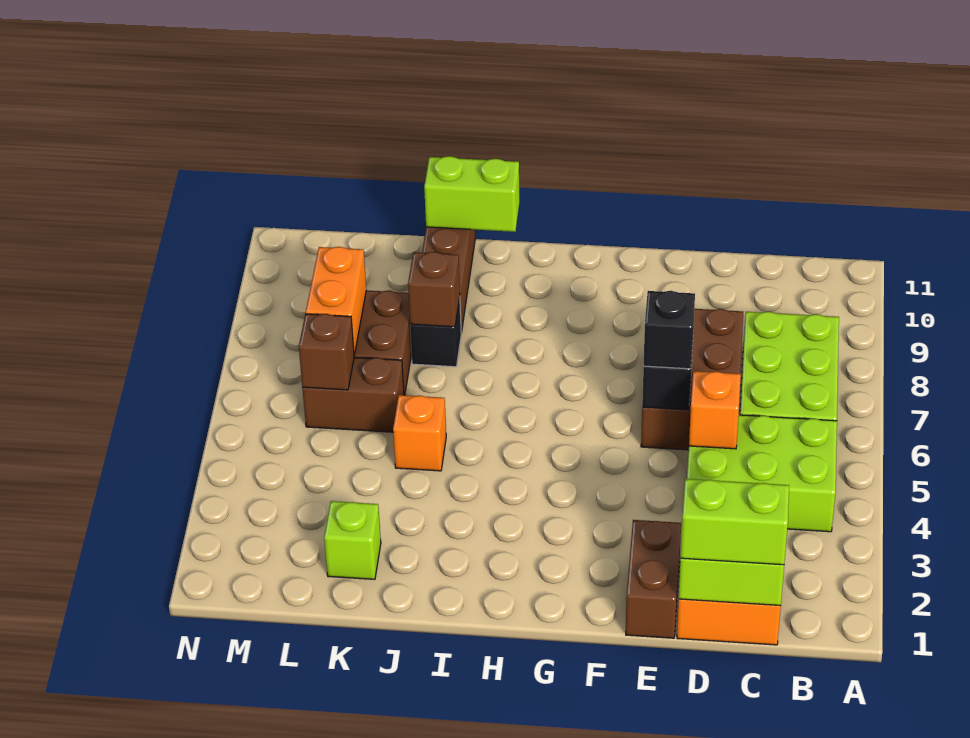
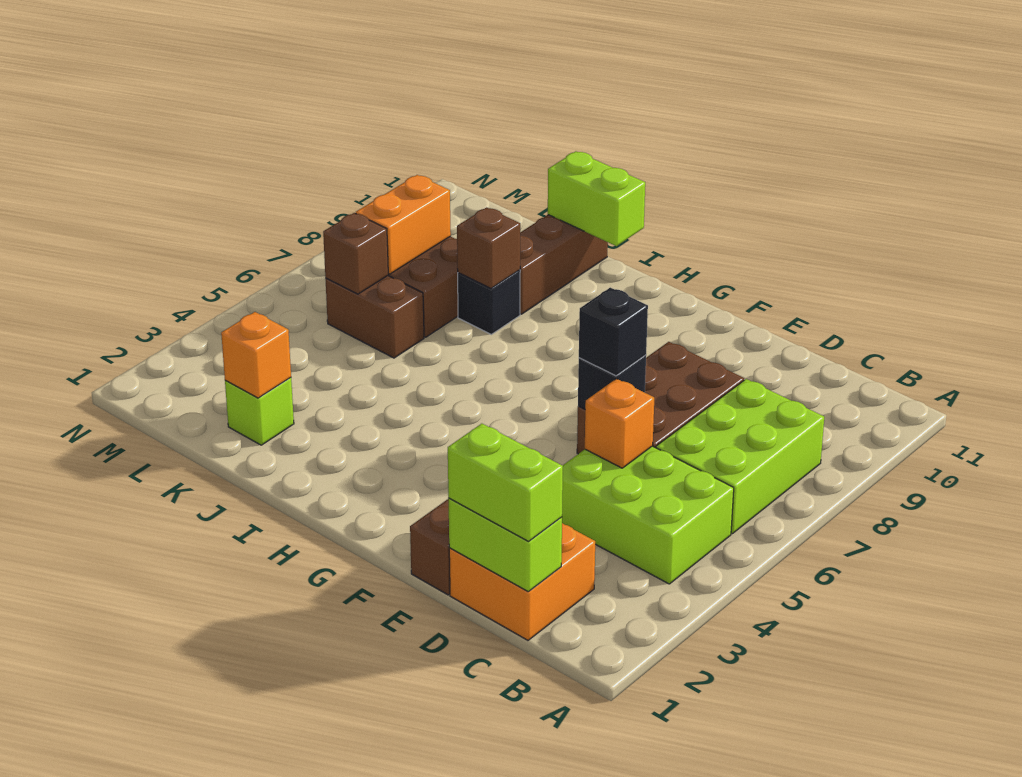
orange brick J5 level 1 -> orange brick K2 level 2

